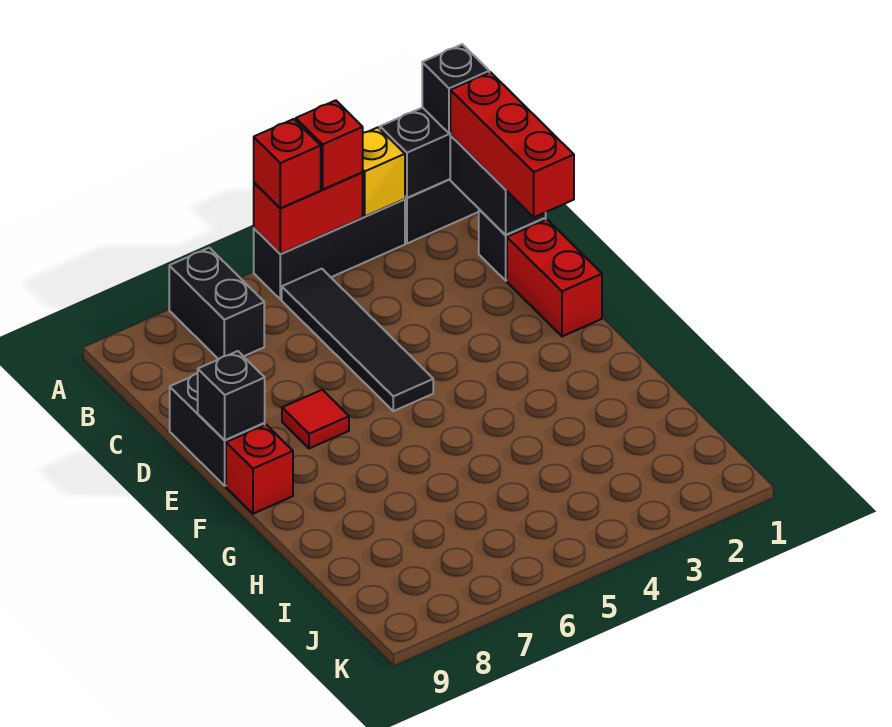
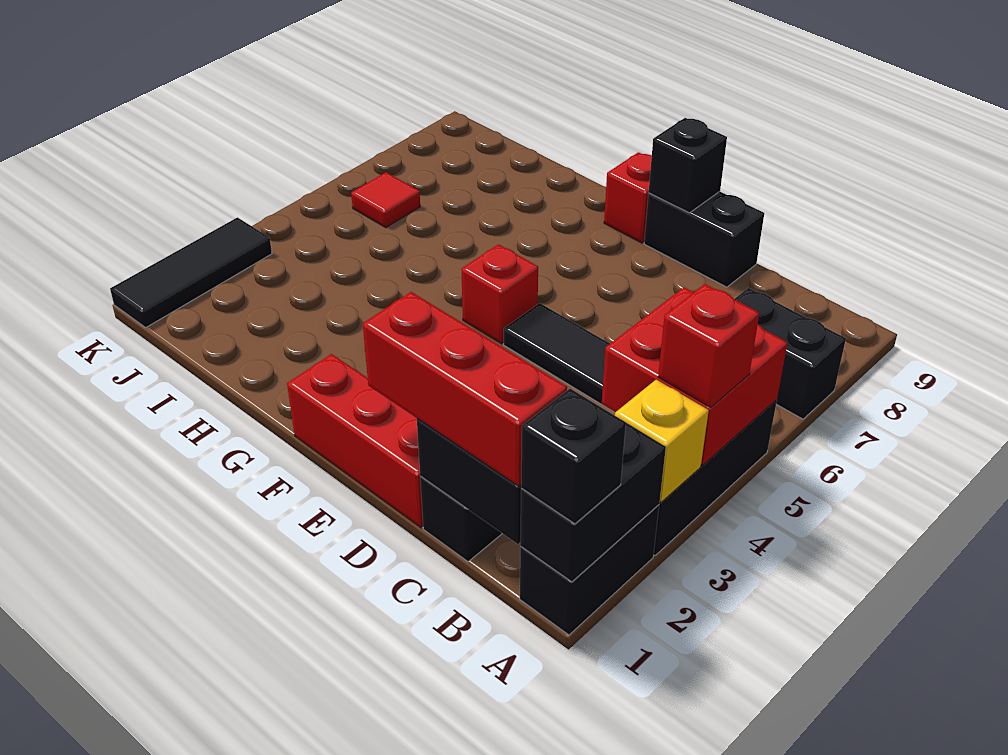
red brick A4:A5 level 2 -> red brick A4:B5 level 2
red brick A5 level 3 -> red brick F5 level 1
red brick D1:E1 level 1 -> red brick D1:F1 level 1
red tile E7 level 1 -> red tile J6 level 1
none -> black tile K1:K3 level 1

